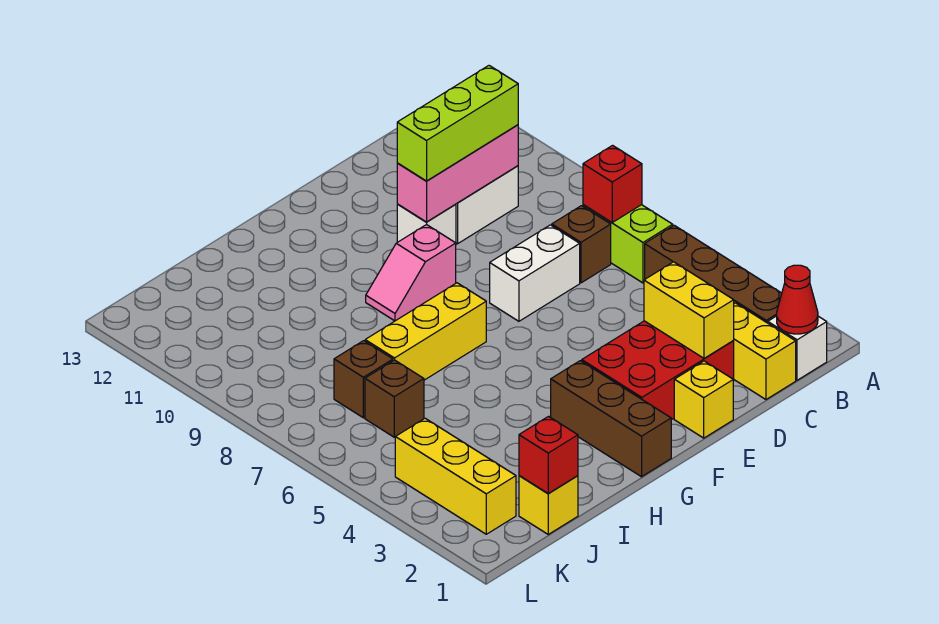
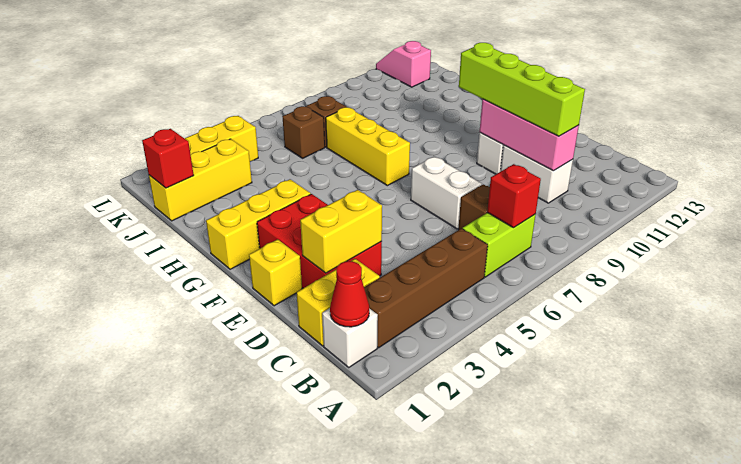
lime brick C10:E10 level 3 -> lime brick C10:F10 level 3
pink slope F9:G9 level 1 top F -> pink slope K12:L12 level 1 top K
brown brick G1:G3 level 1 -> yellow brick G1:G3 level 1
yellow brick J1 level 1 -> yellow brick J1:J3 level 1

